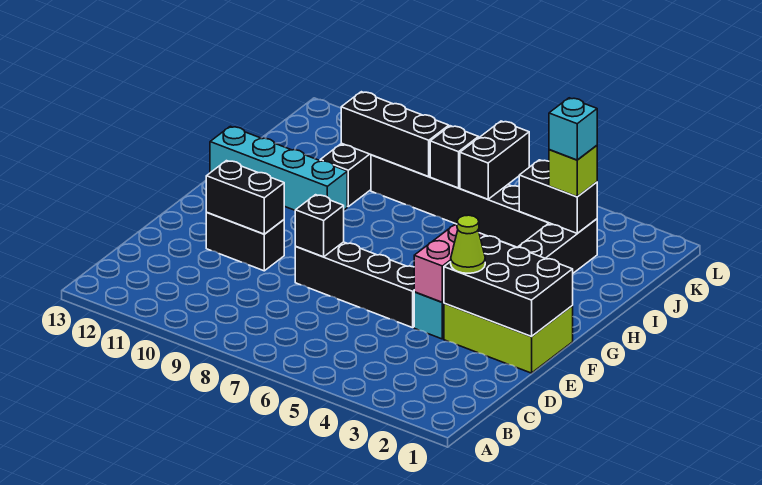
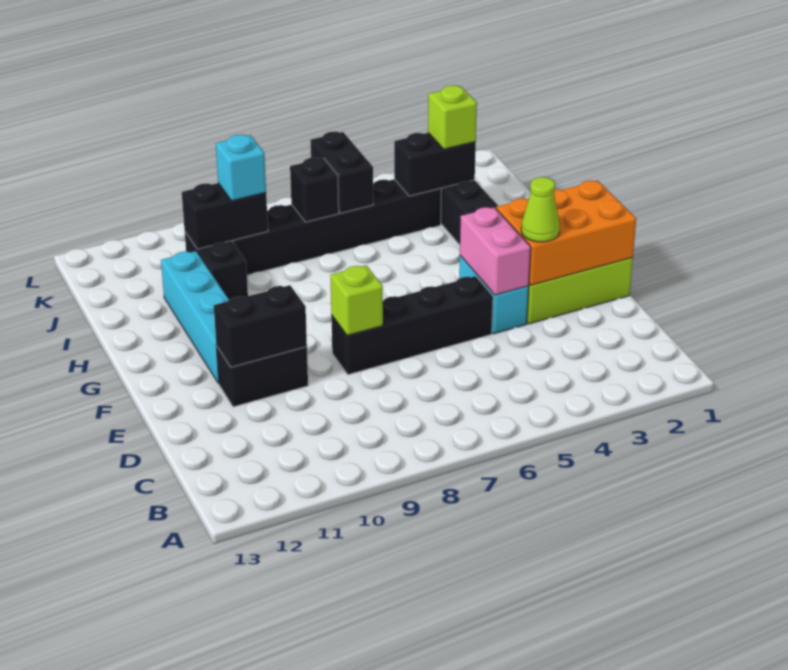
black brick E1:F3 level 2 -> orange brick E1:F3 level 2
black brick E8 level 2 -> lime brick E8 level 2
cyan brick H10:H13 level 1 -> cyan brick F11:I11 level 1
cyan brick J3 level 4 -> cyan brick J9 level 3
black brick J8:J10 level 2 -> black brick J9:J10 level 2

